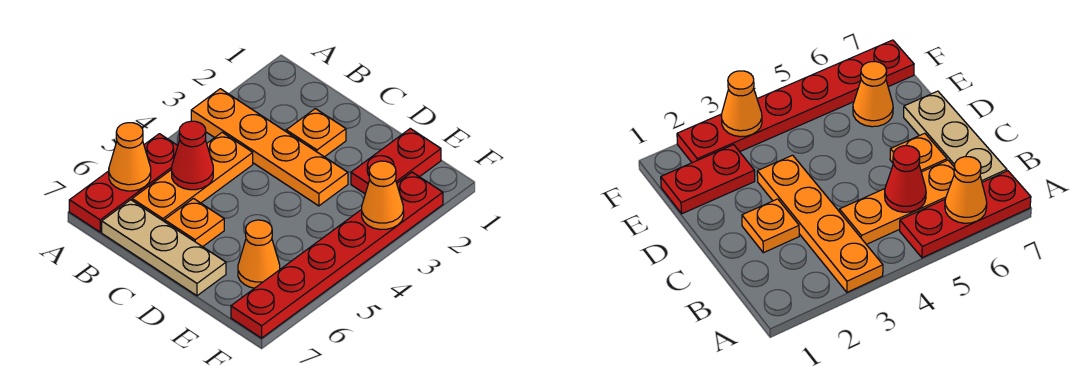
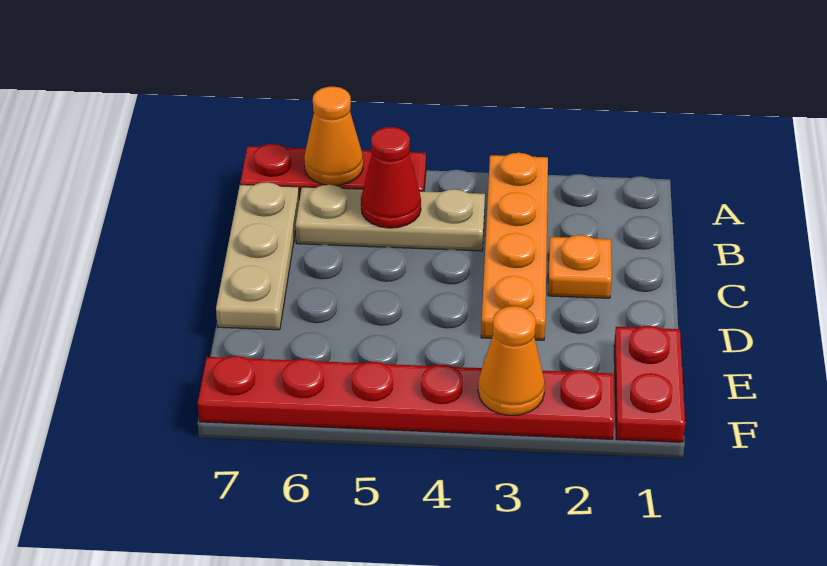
orange plate B4:B6 level 1 -> tan plate B4:B6 level 1
orange plate C6 level 1 -> none
red plate E1:E2 level 1 -> red plate E1:F1 level 1
orange cone E6 level 1 -> none

